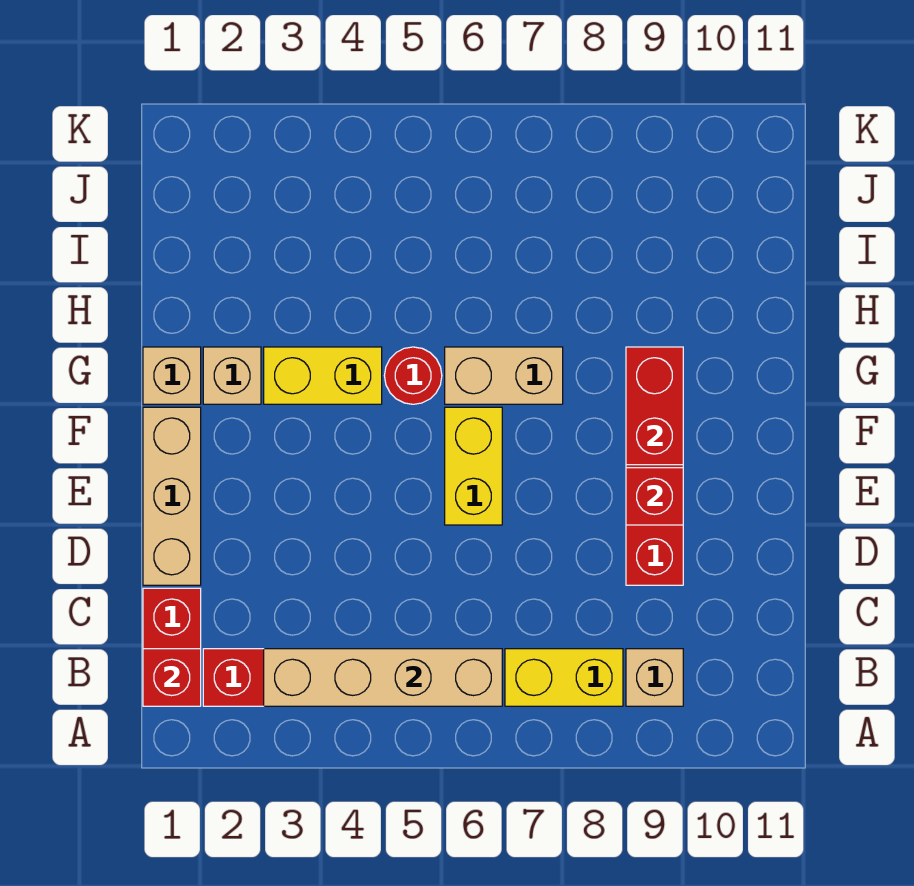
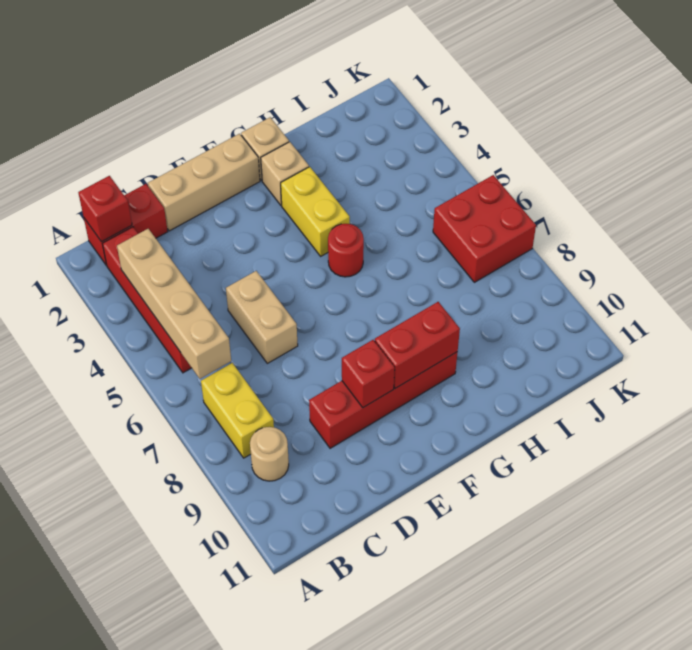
tan brick B9 level 1 -> tan round brick B9 level 1
yellow brick E6:F6 level 1 -> none
tan brick G6:G7 level 1 -> tan brick D5:D6 level 1
none -> red brick J6:K7 level 1

